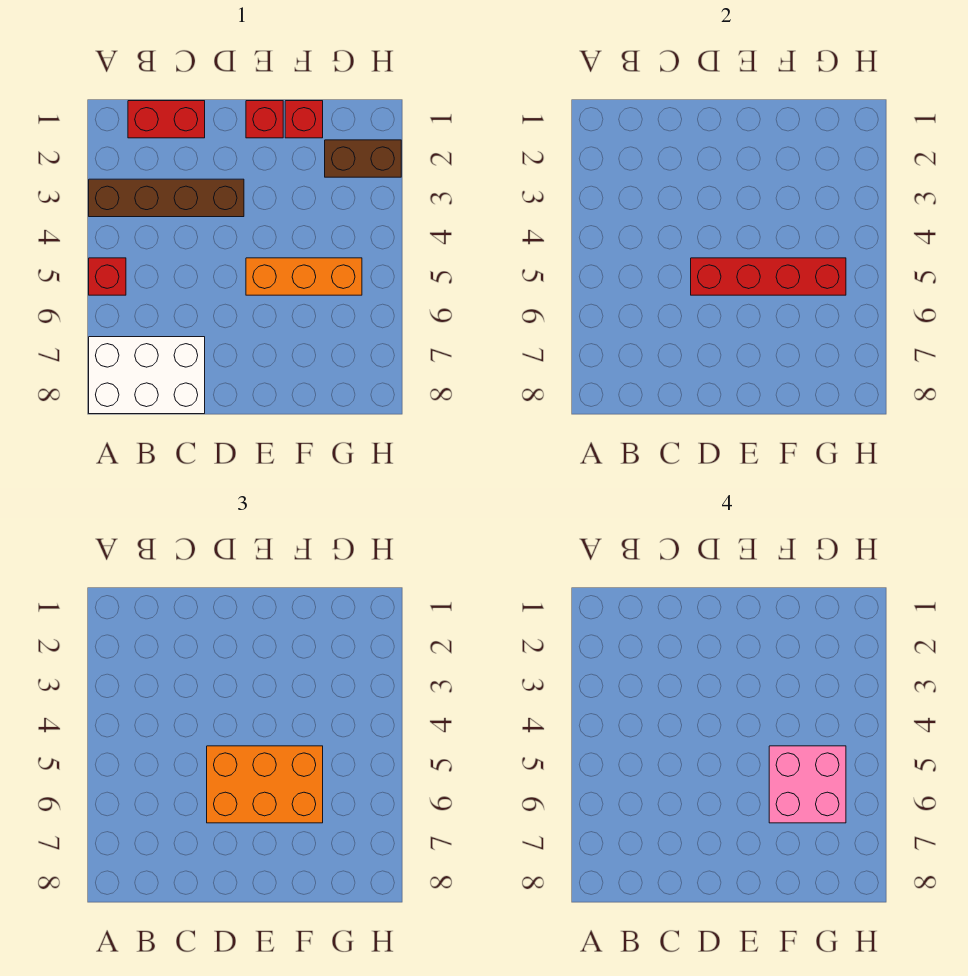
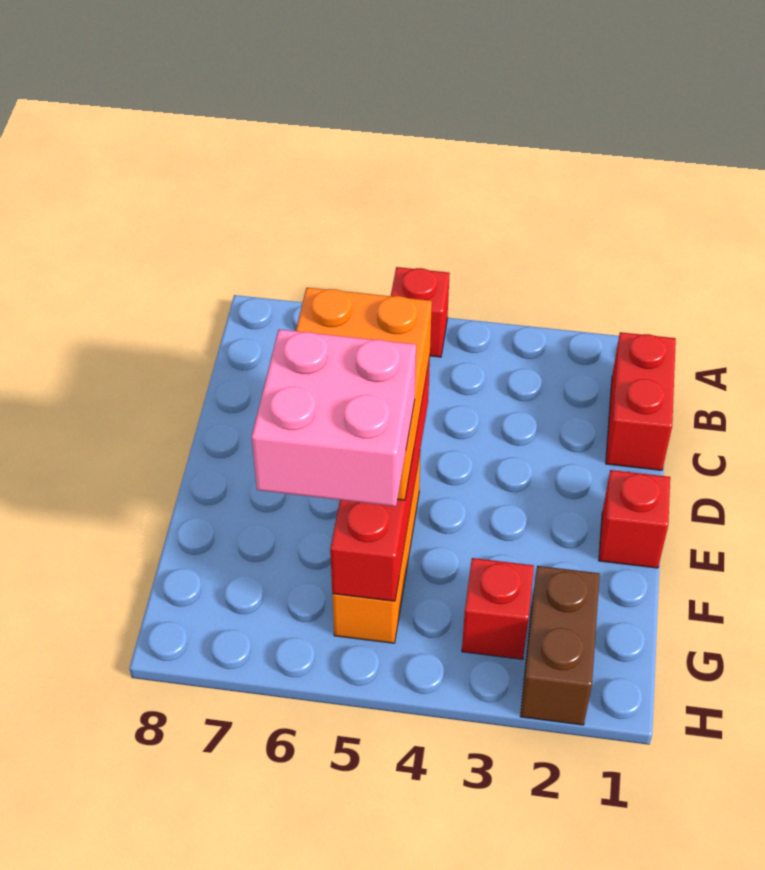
brown brick A3:D3 level 1 -> none
white brick A7:C8 level 1 -> none
red brick F1 level 1 -> red brick G3 level 1

